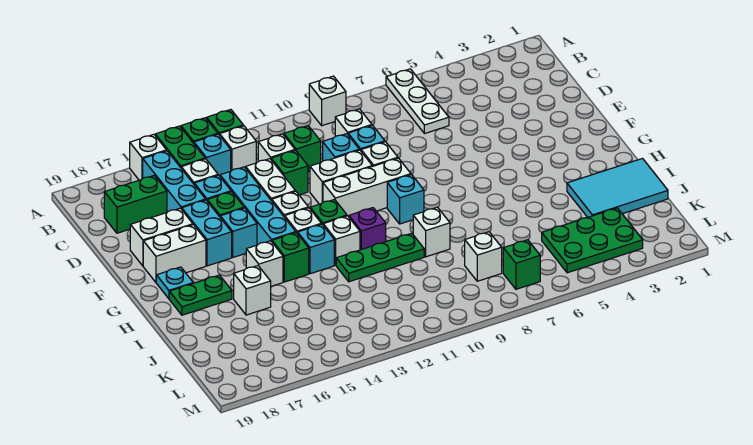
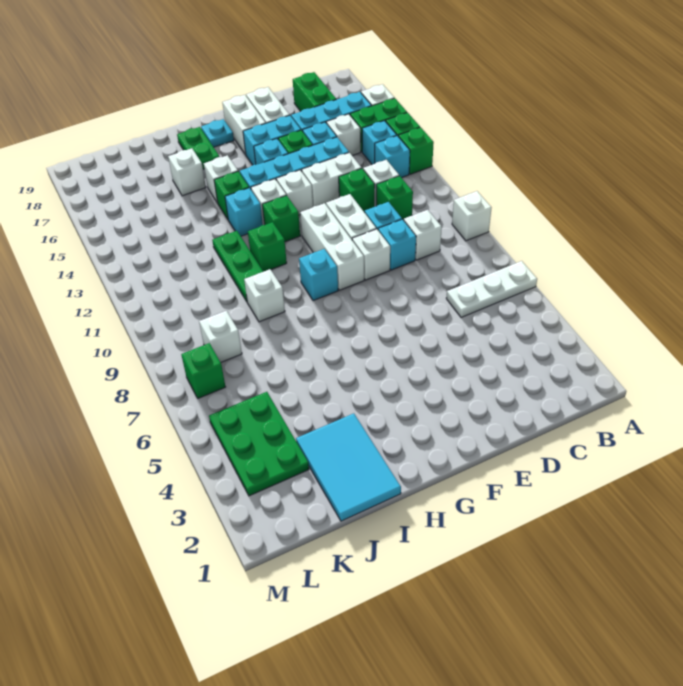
white brick B13 level 1 -> cyan brick B13 level 1
purple brick H11 level 1 -> green brick H11 level 1
white brick H12 level 1 -> none

